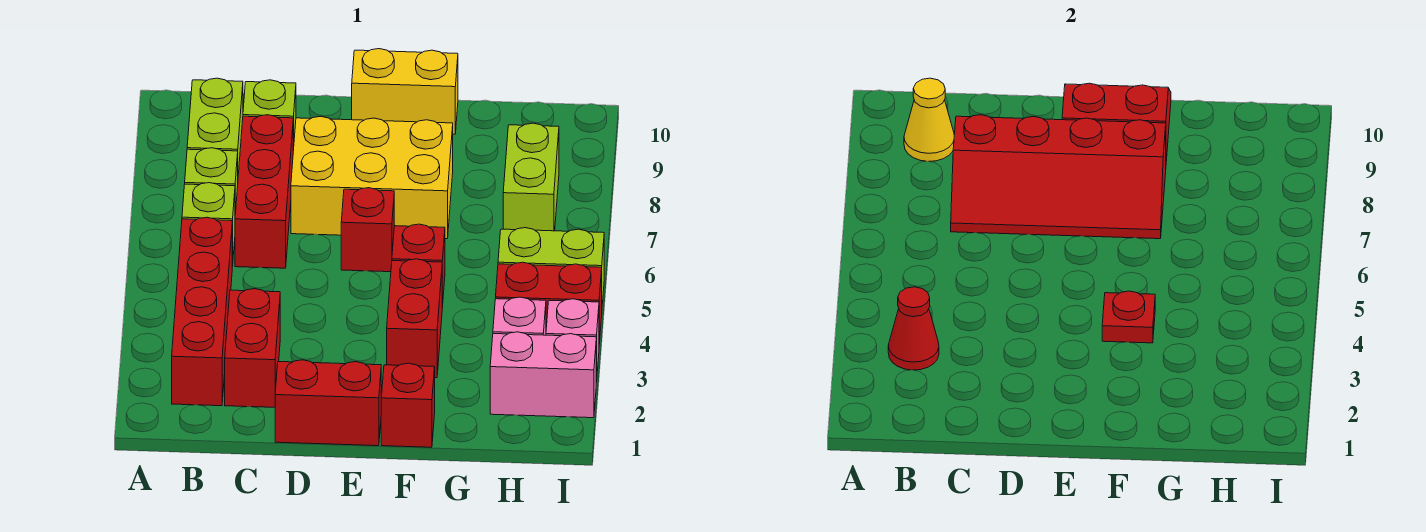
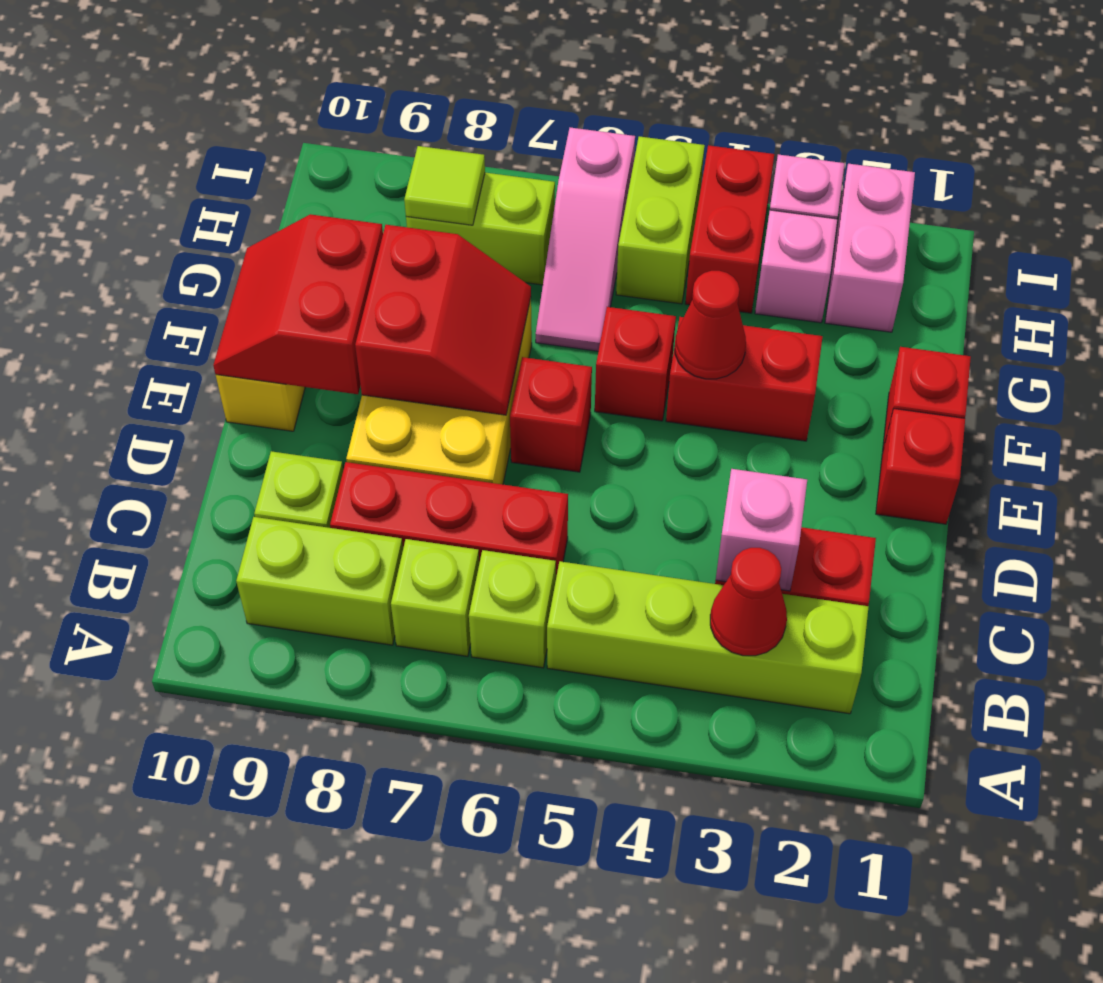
red brick B2:B5 level 1 -> lime brick B2:B5 level 1
yellow cone B9 level 2 -> none
none -> pink brick C3 level 2
red slope C7:F8 level 2 top 8 -> red slope E7:F8 level 2 top 8
red brick D1:E1 level 1 -> red brick E1 level 1
red plate F4 level 2 -> red cone F4 level 2
none -> pink slope G6:I6 level 1 top I
none -> lime tile H8 level 2

